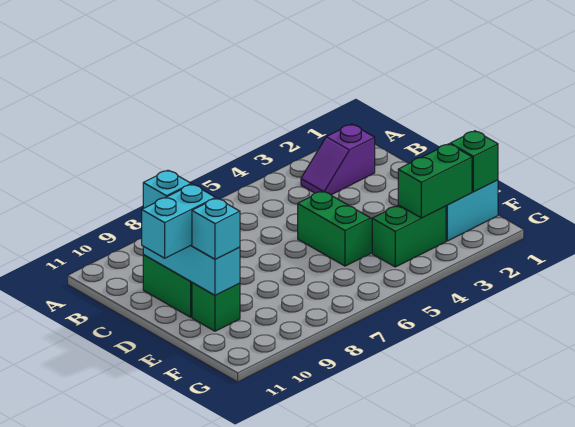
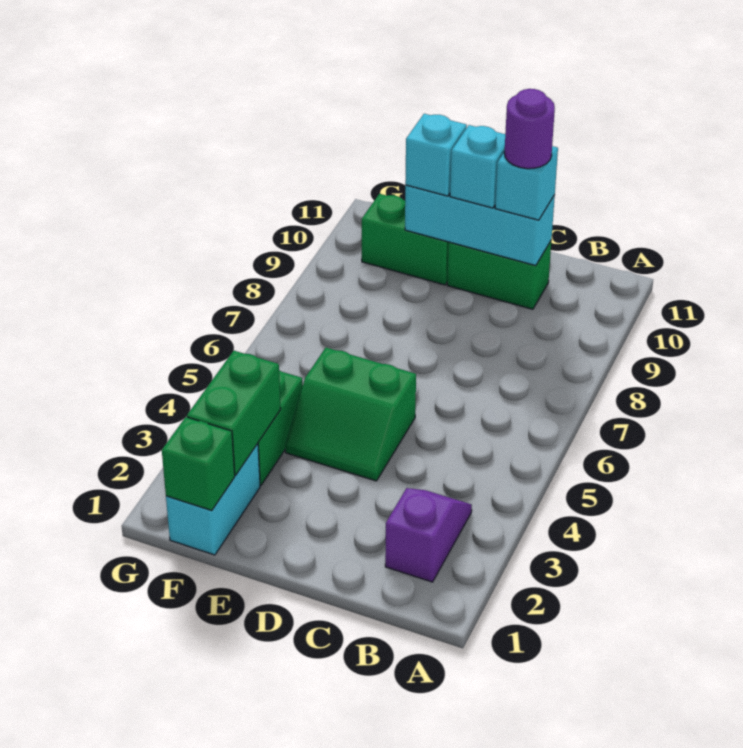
none -> purple round brick C10 level 4
cyan brick D10:D11 level 3 -> cyan brick D10 level 3
green brick E10 level 1 -> green brick E10:F10 level 1

